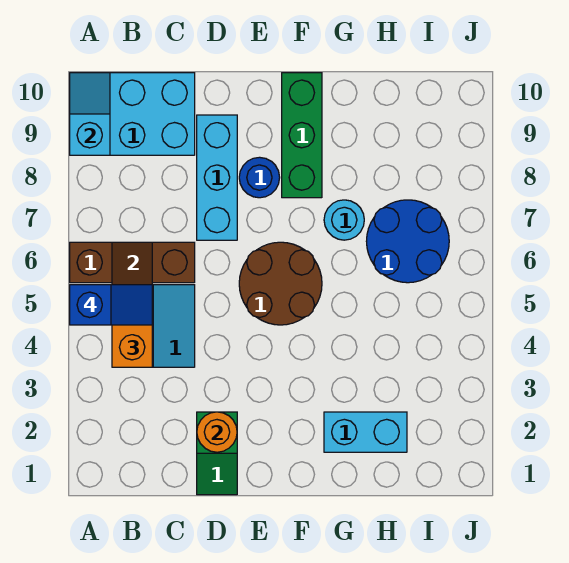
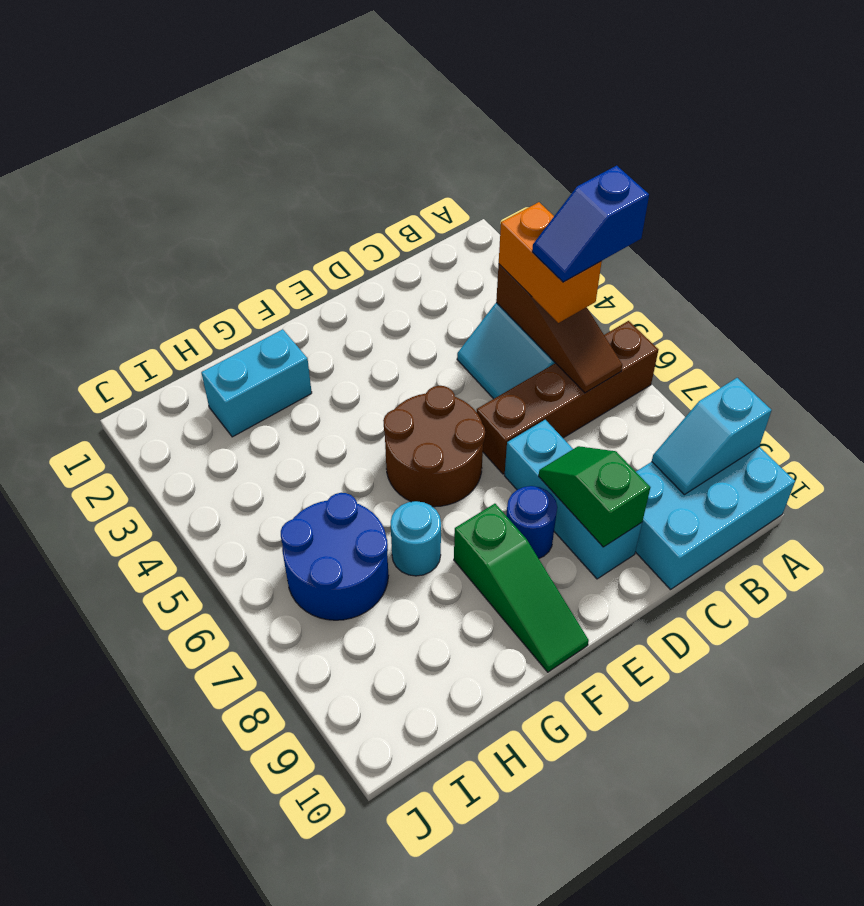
brown brick A6:C6 level 1 -> brown brick A6:D6 level 1
cyan slope A9:A10 level 2 top 9 -> cyan slope A9:B9 level 2 top A
green slope D1:D2 level 1 top 2 -> green slope D8:D9 level 2 top 9
orange round brick D2 level 2 -> none
green brick F8:F10 level 1 -> green slope F8:F10 level 1 top 8

